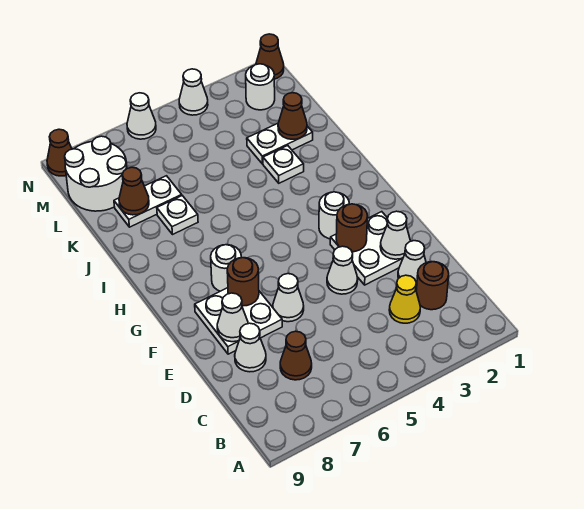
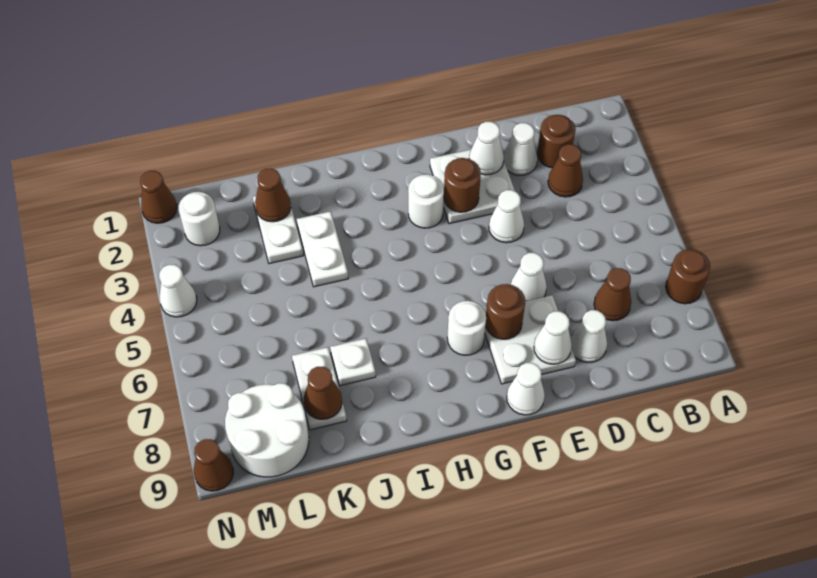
none -> brown round brick A7 level 1
yellow cone C3 level 1 -> brown cone C3 level 1
white plate J3 level 1 -> white plate J3:J4 level 1
white cone N6 level 1 -> white cone F9 level 1

